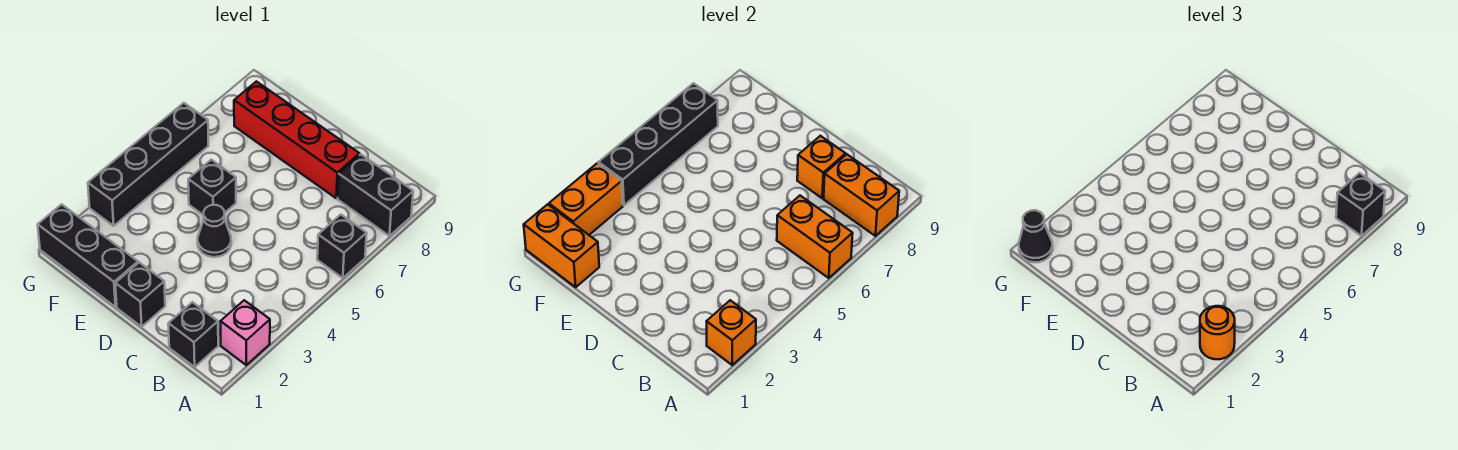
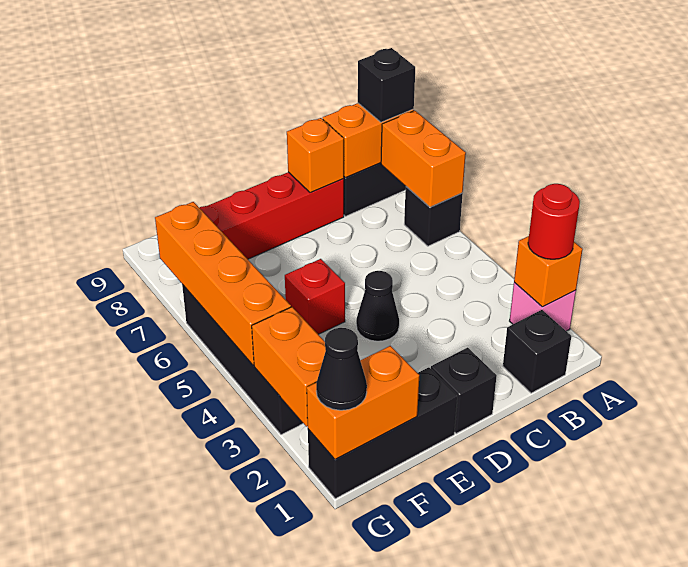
orange round brick A2 level 3 -> red round brick A2 level 3
orange brick A6:B6 level 2 -> orange brick A6:A7 level 2
black brick E5 level 1 -> red brick E5 level 1
black brick G4:G7 level 2 -> orange brick G4:G7 level 2

